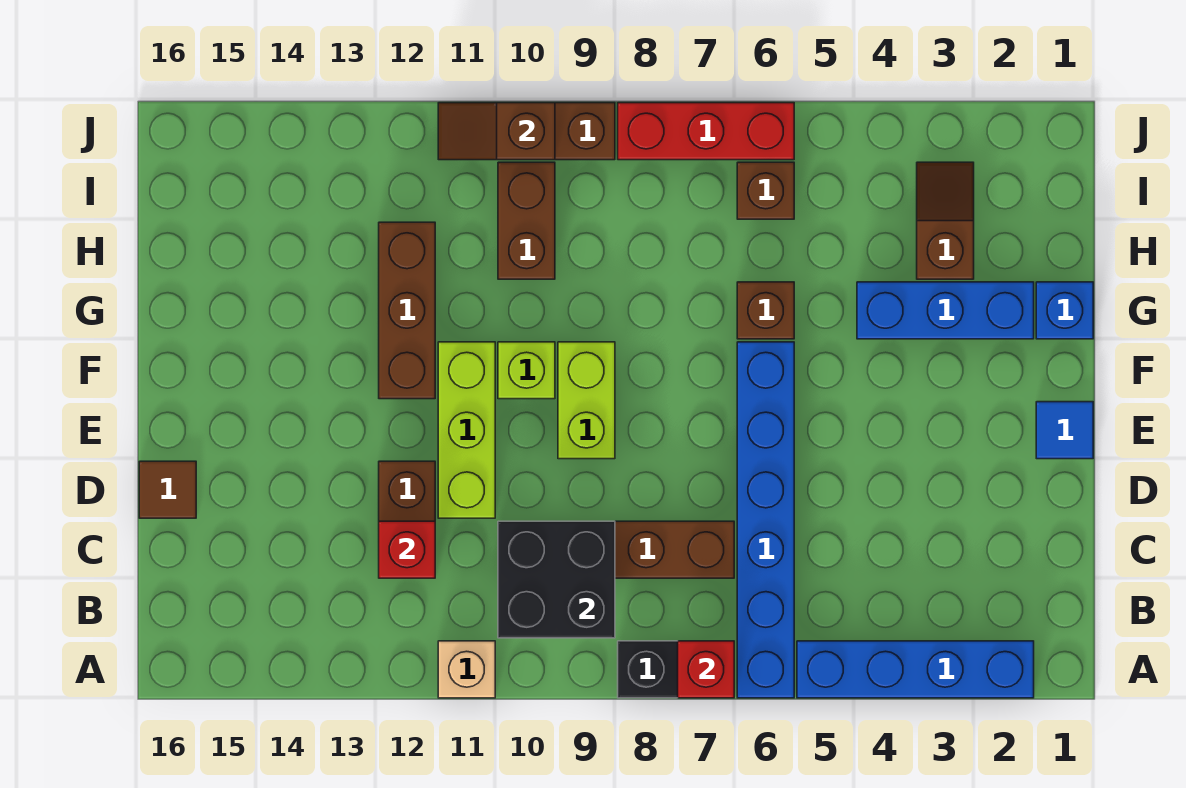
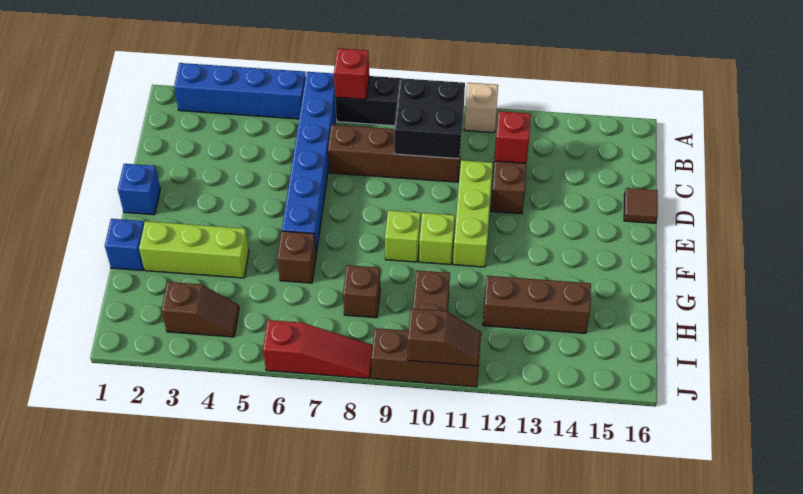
blue tile E1 level 1 -> blue brick E1 level 1
lime brick E9:F9 level 1 -> lime brick F9 level 1
brown brick F12:H12 level 1 -> brown brick H12:H14 level 1
blue brick G2:G4 level 1 -> lime brick G2:G4 level 1
brown slope H3:I3 level 1 top H -> brown slope I3:I4 level 1 top 3
brown brick I6 level 1 -> brown brick H8 level 1
red brick J6:J8 level 1 -> red slope J6:J8 level 1 top 6

